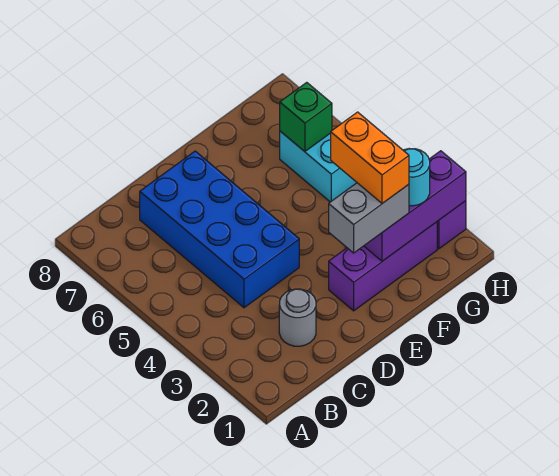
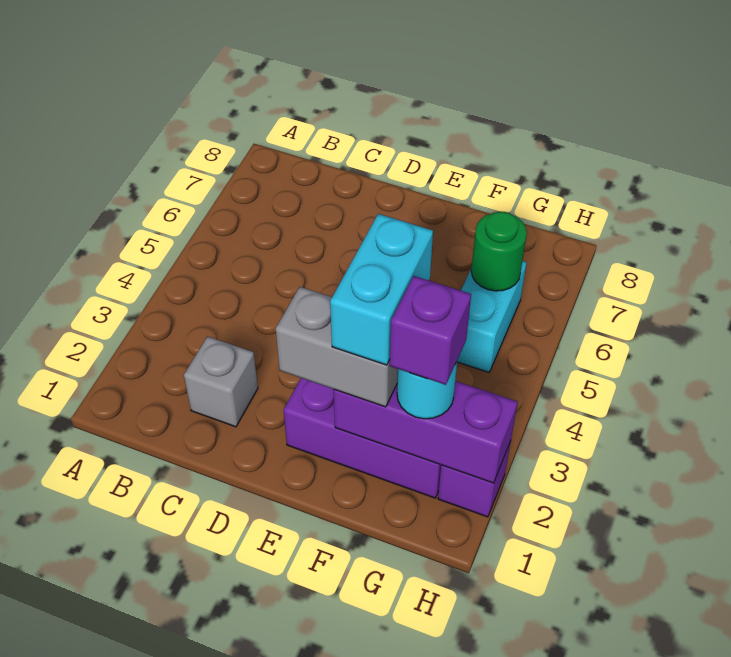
grey round brick C2 level 1 -> grey brick C2 level 1
blue brick C4:D7 level 1 -> none
orange brick F2:F3 level 4 -> cyan brick F2:F3 level 4
none -> purple brick G2 level 4
green brick G6 level 2 -> green round brick G6 level 2

